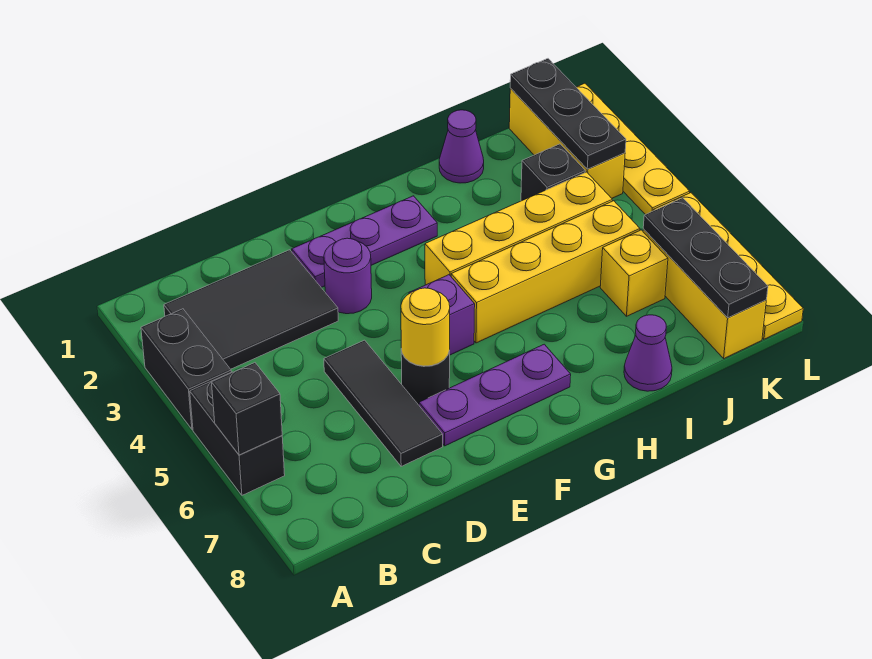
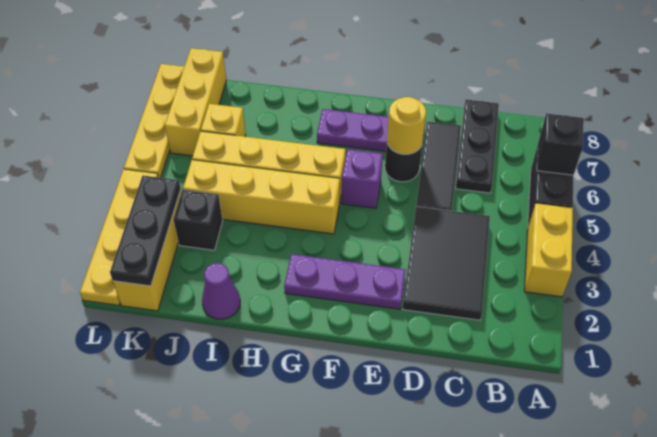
black brick A3:A4 level 1 -> yellow brick A3:A4 level 1
black tile B2:D3 level 1 -> black tile C2:D4 level 1
purple round brick E3 level 1 -> none
purple cone I8 level 1 -> none
black plate K6:K8 level 2 -> black plate C6:C8 level 1

